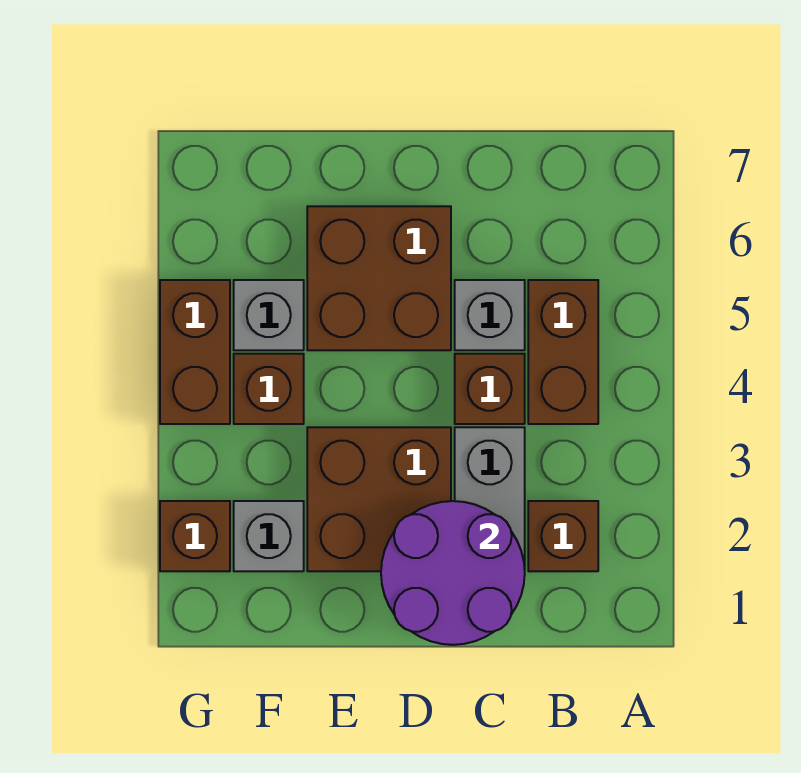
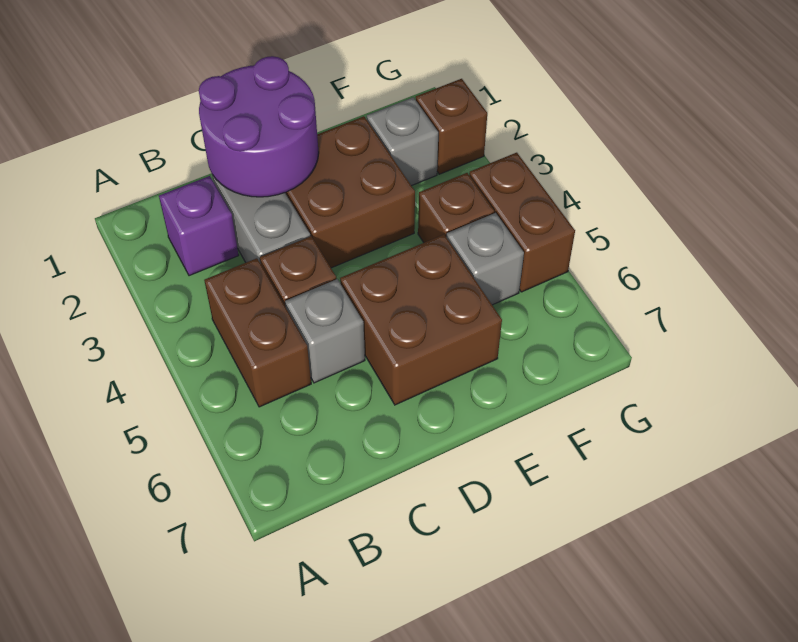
brown brick B2 level 1 -> purple brick B2 level 1

